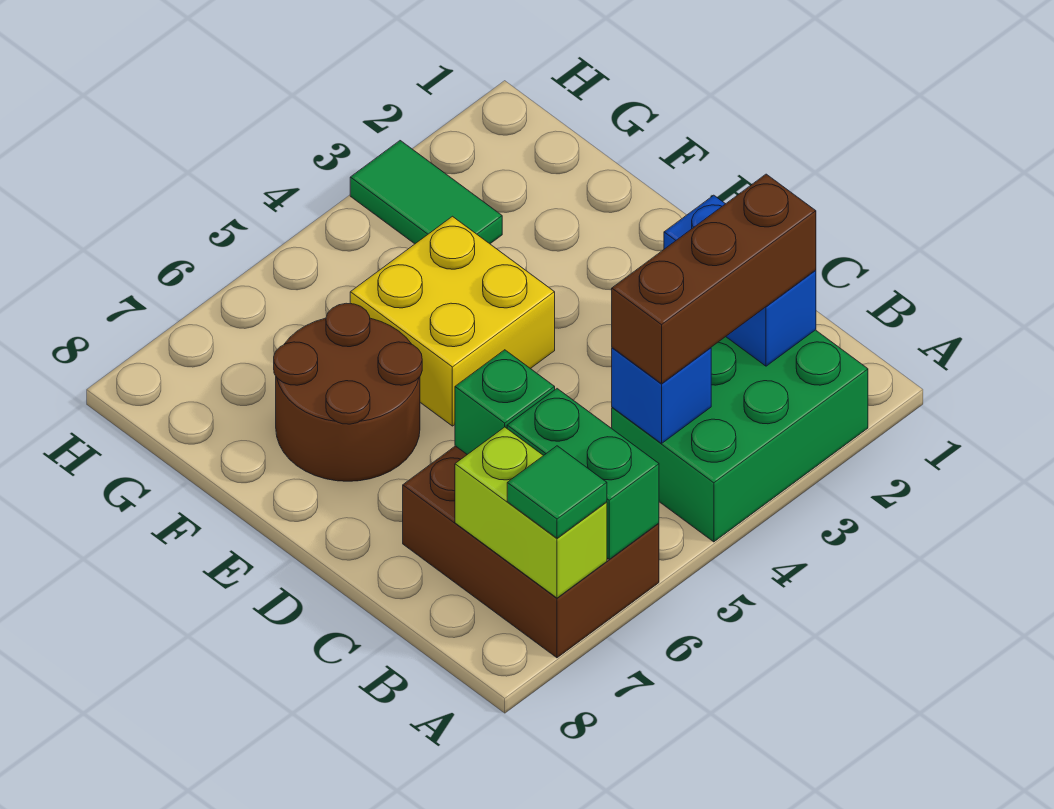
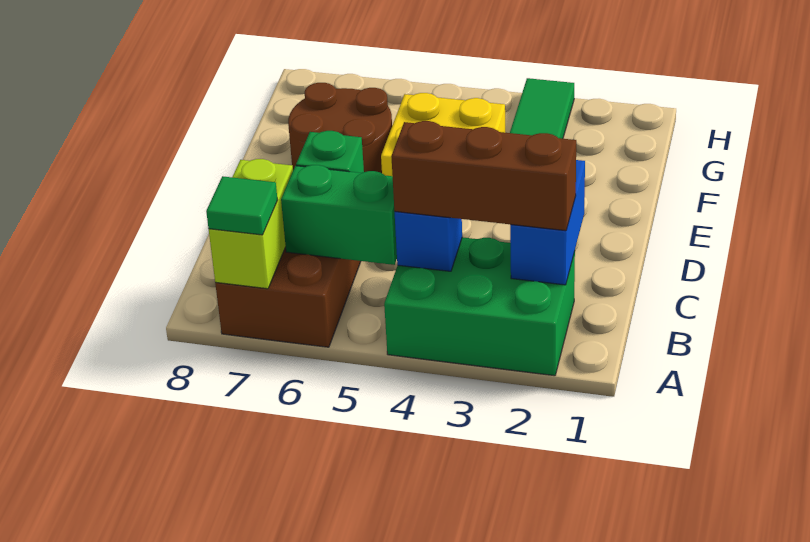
green brick A6:B6 level 2 -> green brick B5:B6 level 2

